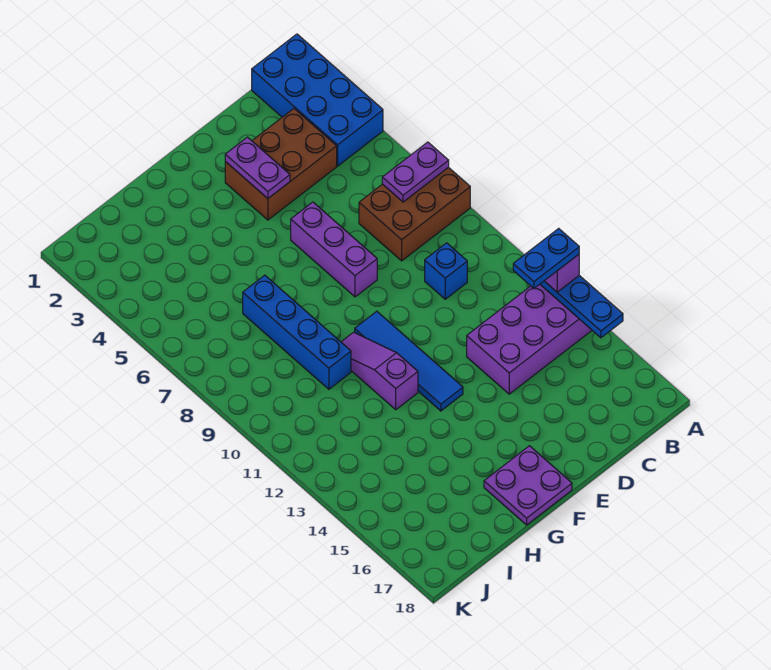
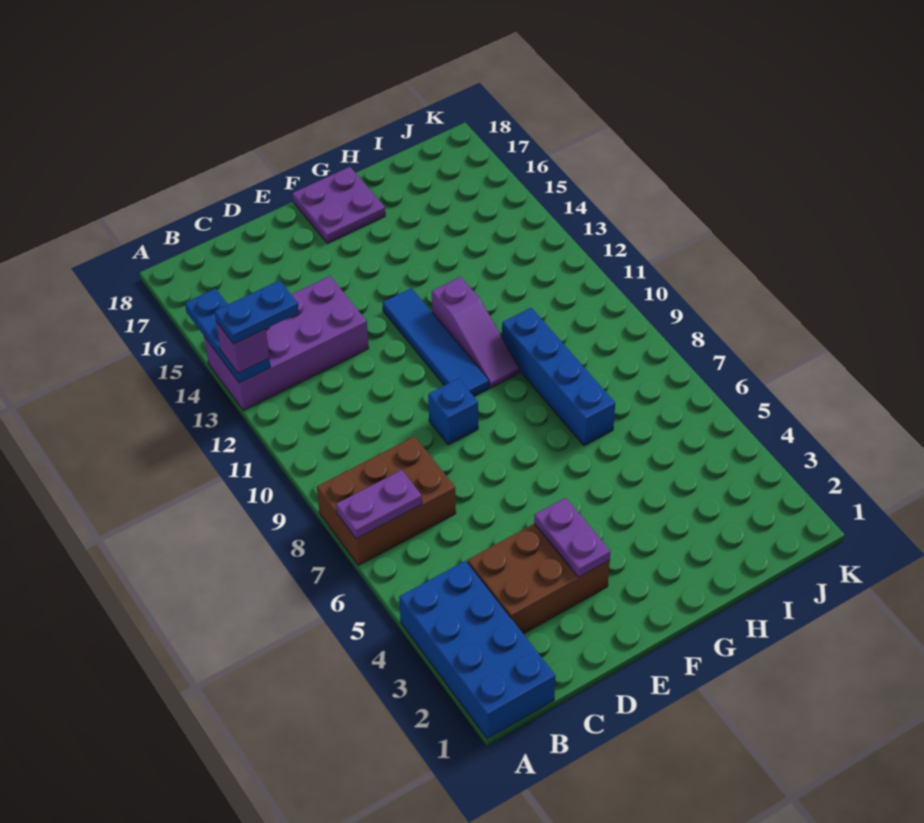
blue brick C10 level 1 -> blue brick E9 level 1
purple brick E6:E8 level 1 -> none

